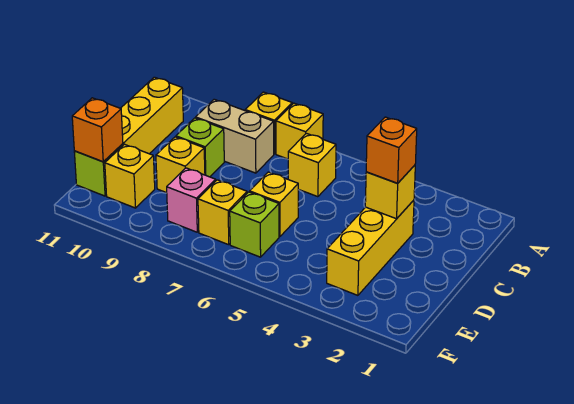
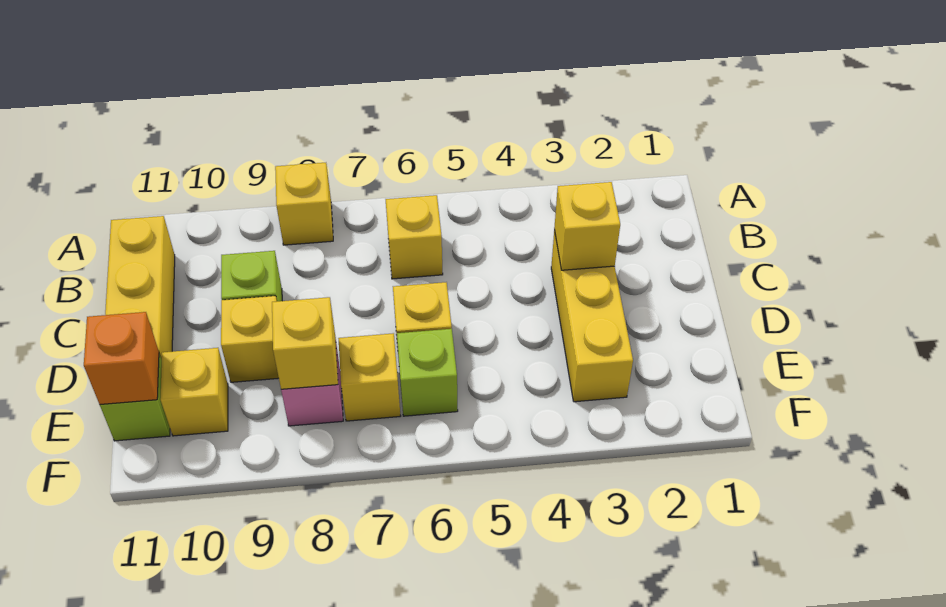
yellow brick A7 level 1 -> yellow brick E8 level 2
tan brick B8:B9 level 1 -> none
orange brick C3 level 3 -> none

